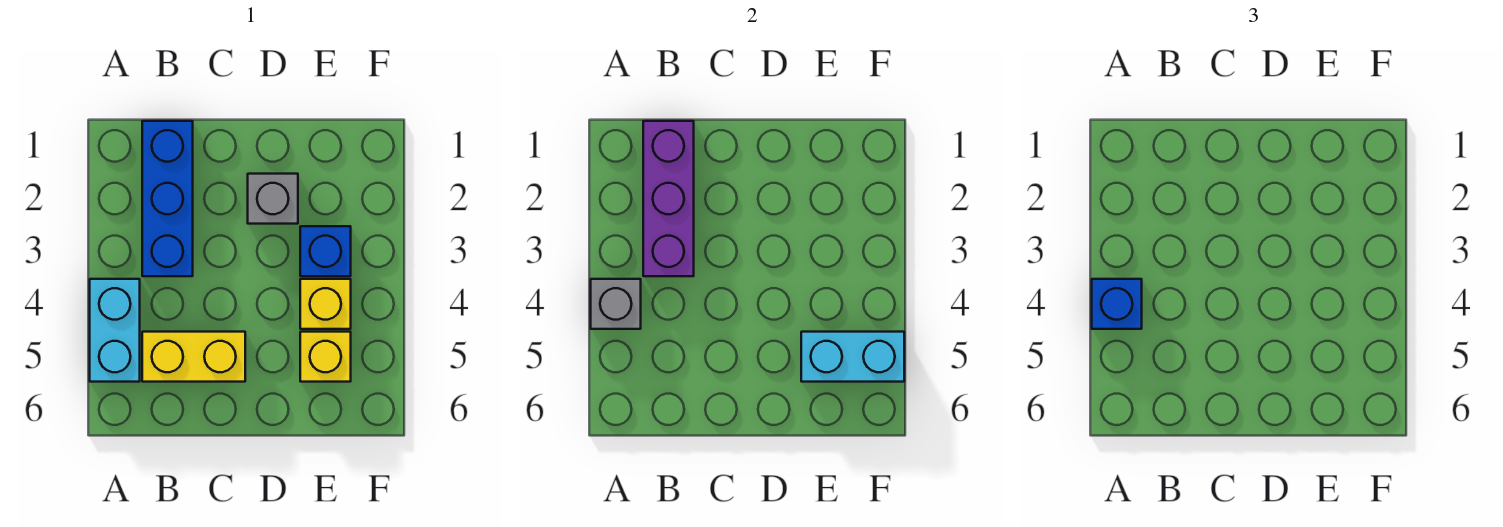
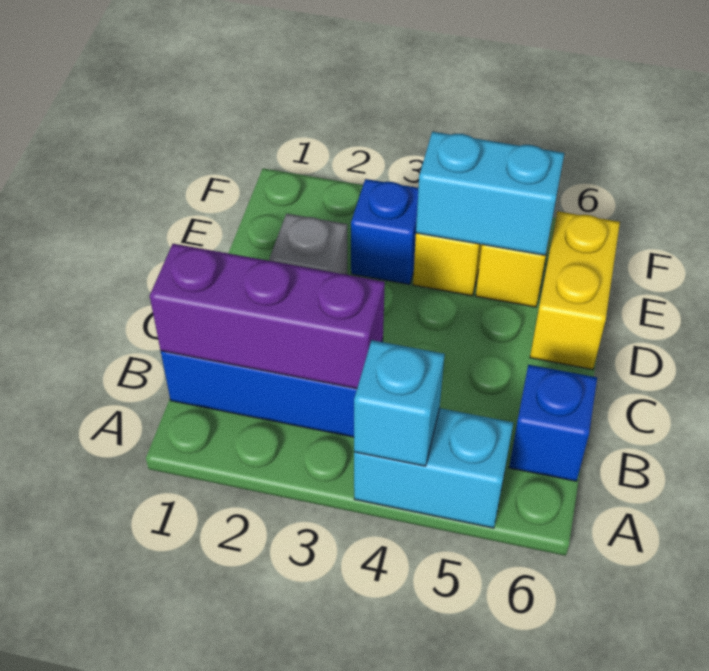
grey brick A4 level 2 -> cyan brick A4 level 2
blue brick A4 level 3 -> blue brick B6 level 1
yellow brick B5:C5 level 1 -> yellow brick D6:E6 level 1
cyan brick E5:F5 level 2 -> cyan brick E4:E5 level 2

